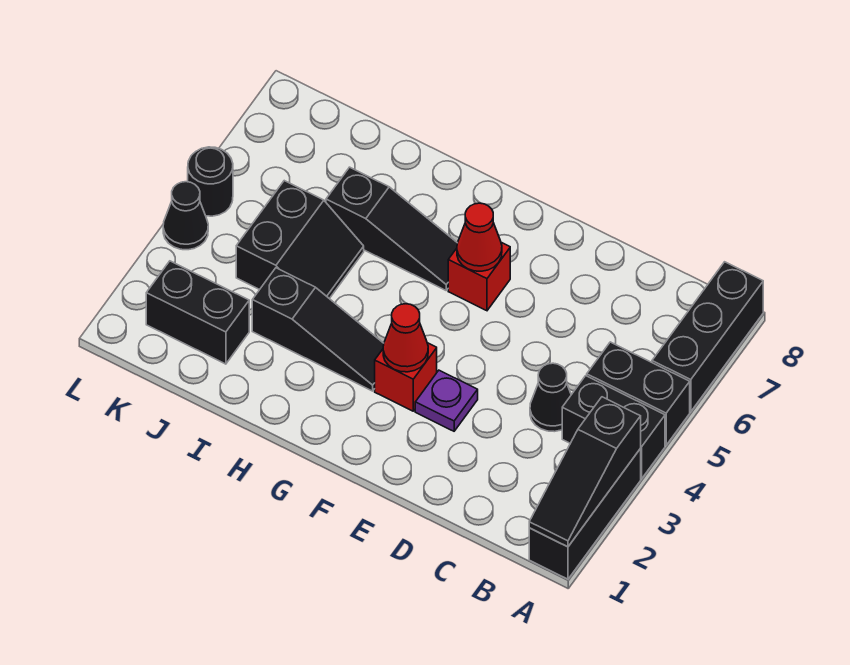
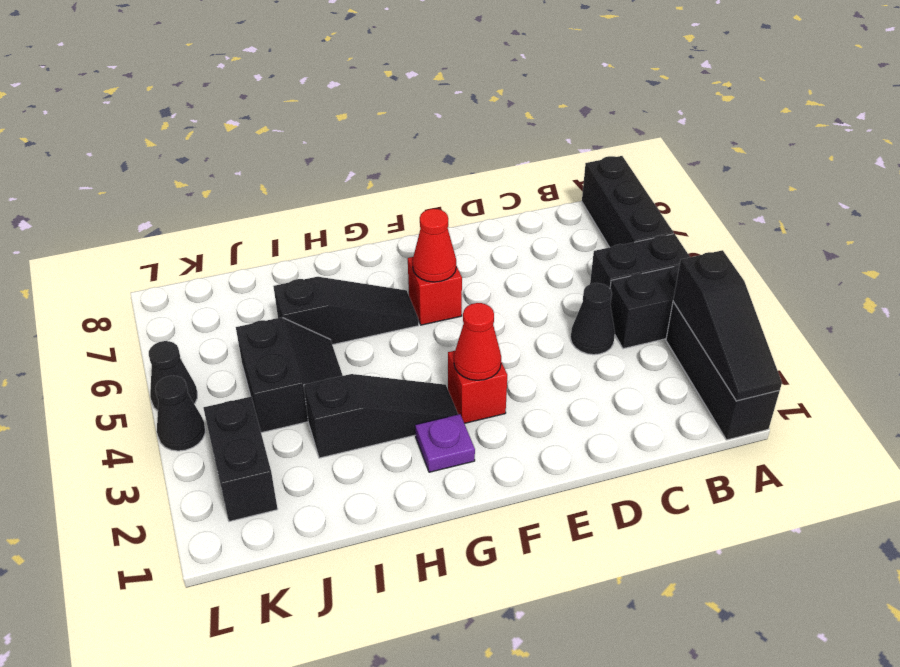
purple plate E3 level 1 -> purple plate G2 level 1
black brick J2:K2 level 1 -> black brick K2:K3 level 1
black round brick L5 level 1 -> black cone L5 level 1

